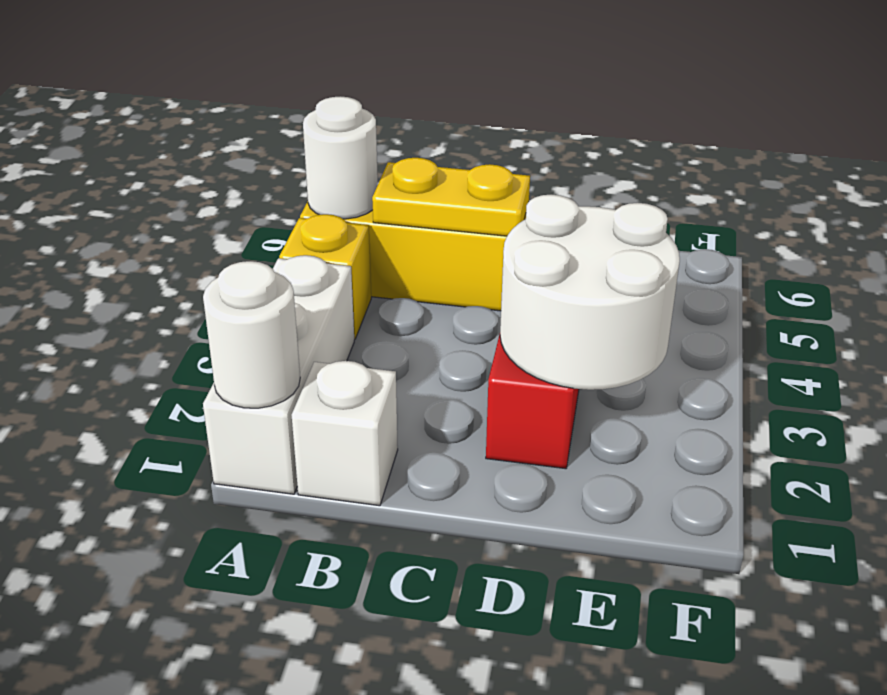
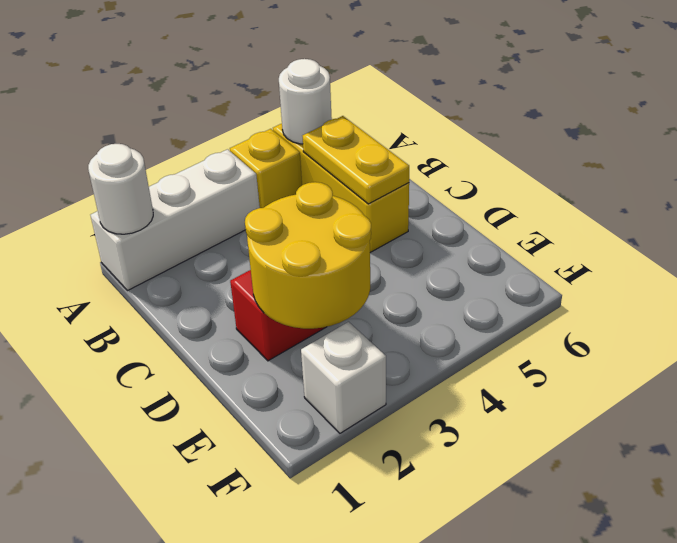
white brick B1 level 1 -> white brick F2 level 1
white round brick D2:E3 level 2 -> yellow round brick D2:E3 level 2

